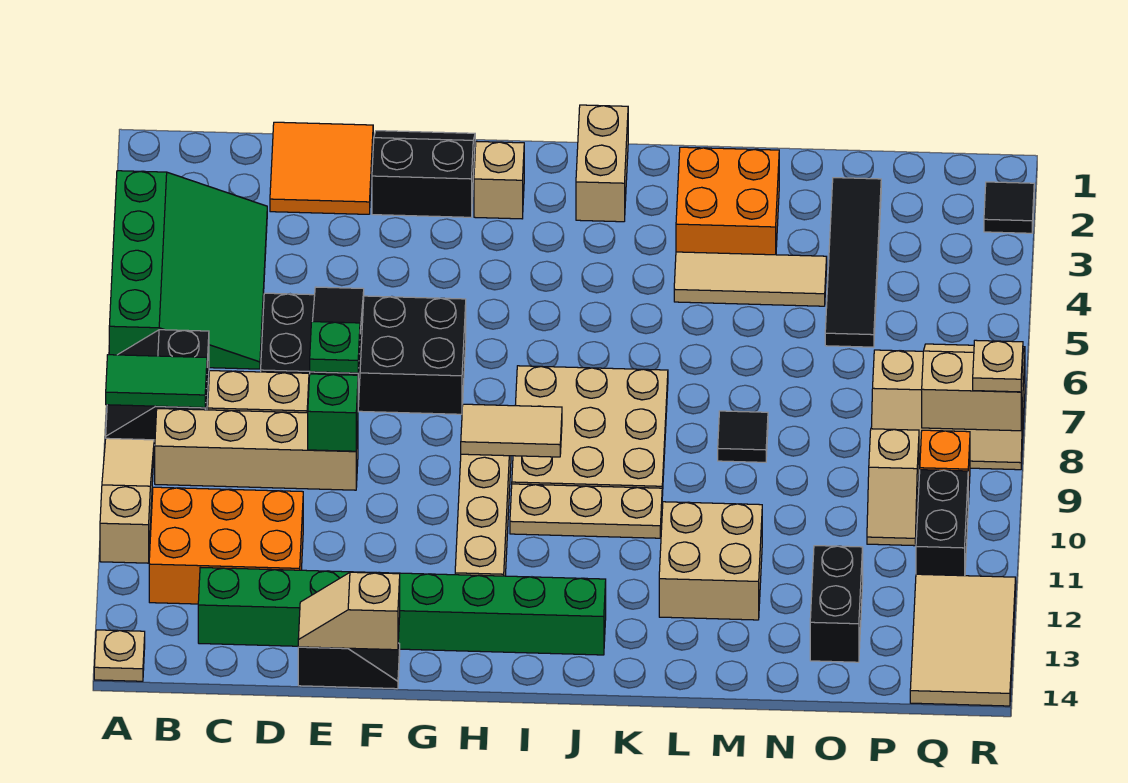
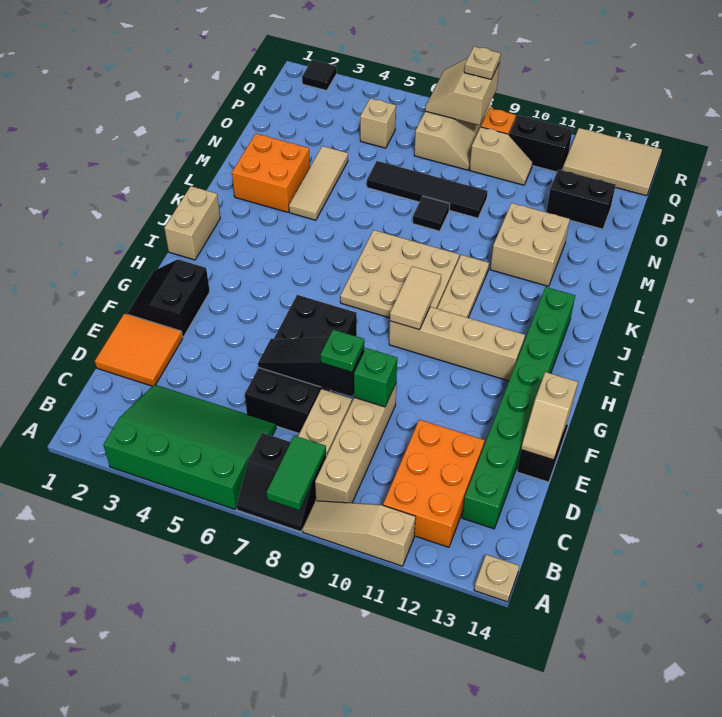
tan brick H2 level 1 -> tan brick P5 level 1
tan brick J1:J2 level 1 -> tan brick I1:J1 level 1
black tile O2:O5 level 1 -> black tile N6:N9 level 1

